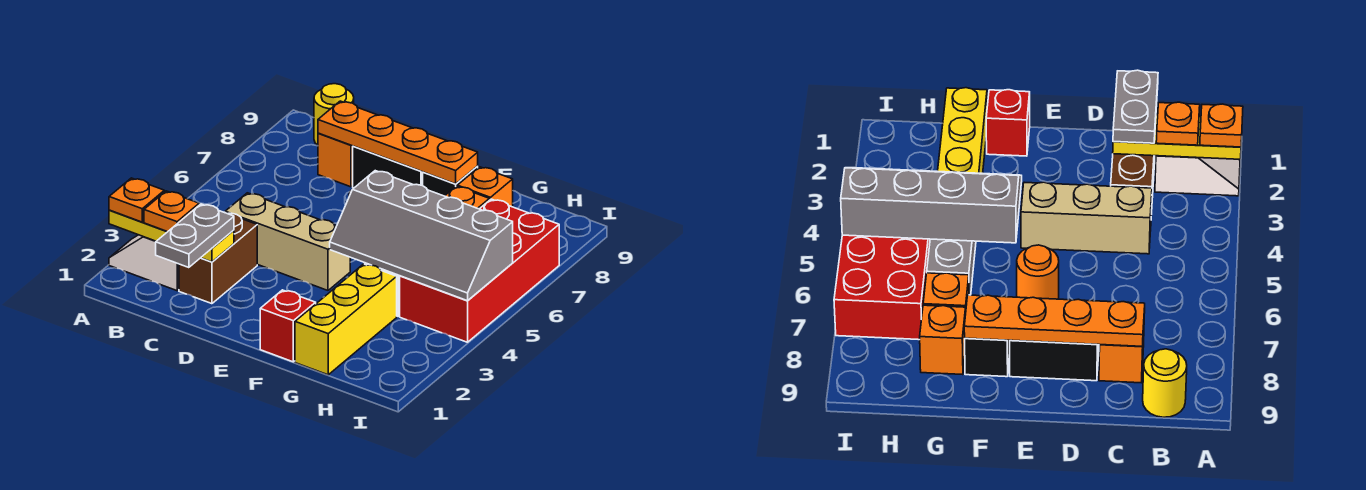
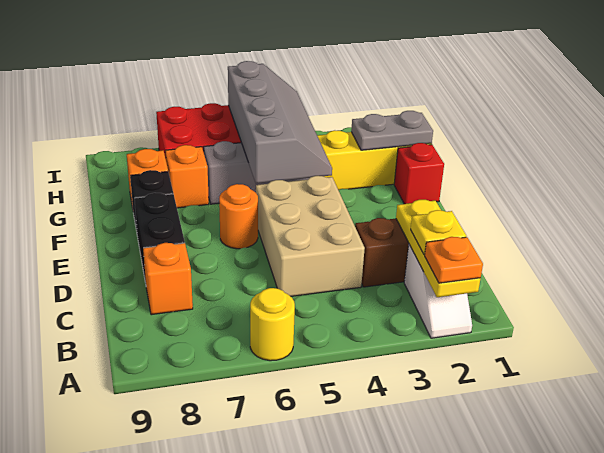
orange plate B2 level 3 -> yellow plate B2 level 3
yellow round brick B9 level 1 -> yellow round brick A6 level 1
grey plate C1:C2 level 3 -> grey plate G1:G2 level 2
tan brick C4:E4 level 1 -> tan brick C4:E5 level 1
orange plate C8:F8 level 2 -> none

